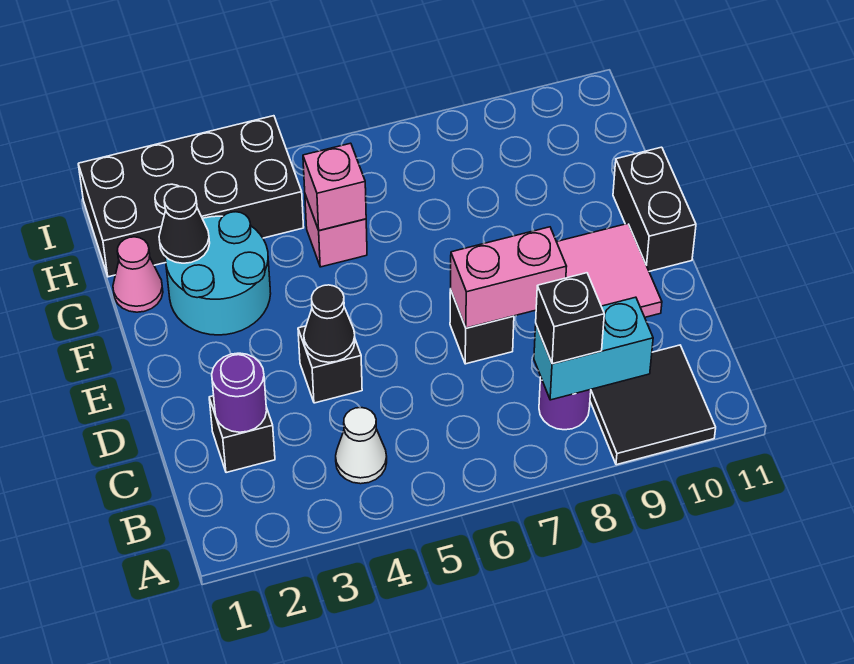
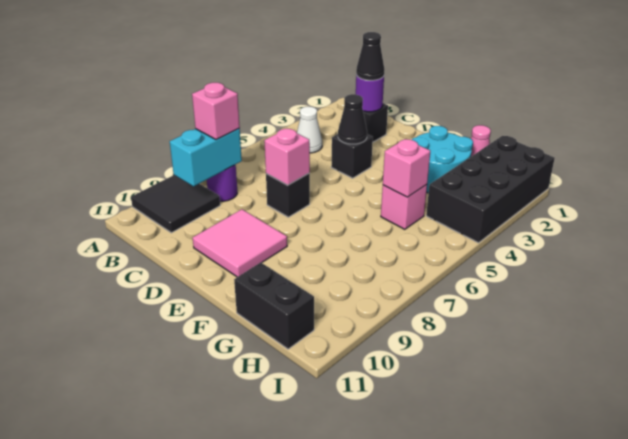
black brick B8 level 3 -> pink brick B8 level 3
pink brick D7:D8 level 2 -> pink brick D7 level 2
black brick E11:F11 level 1 -> black brick G11:H11 level 1
black cone G2 level 2 -> black cone C2 level 3

